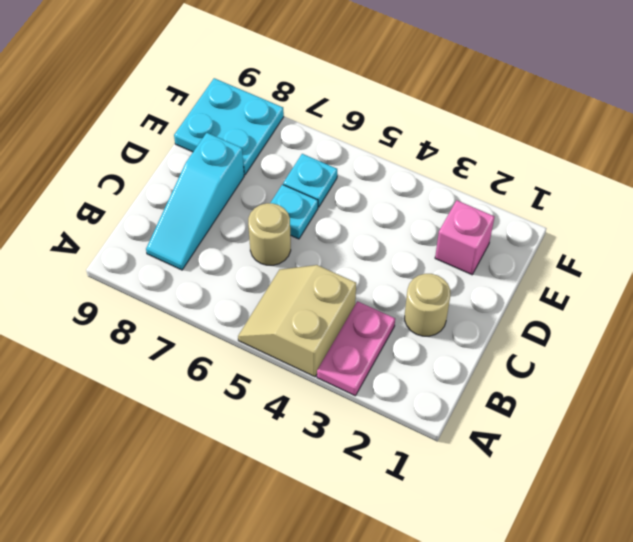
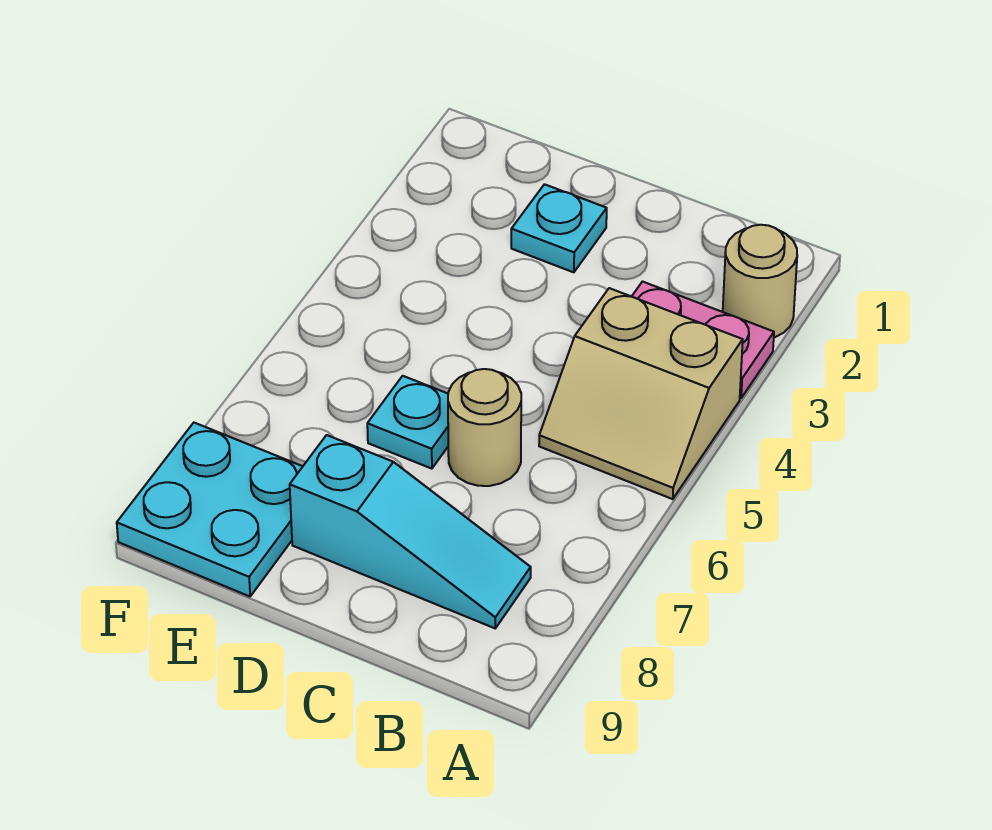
tan round brick C2 level 1 -> tan round brick A2 level 1
pink brick E2 level 1 -> none
cyan plate E6 level 1 -> cyan plate D2 level 1

